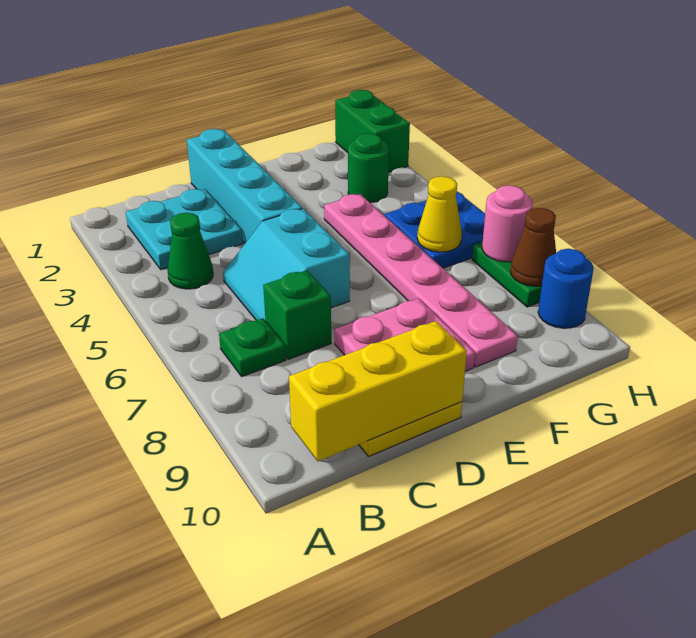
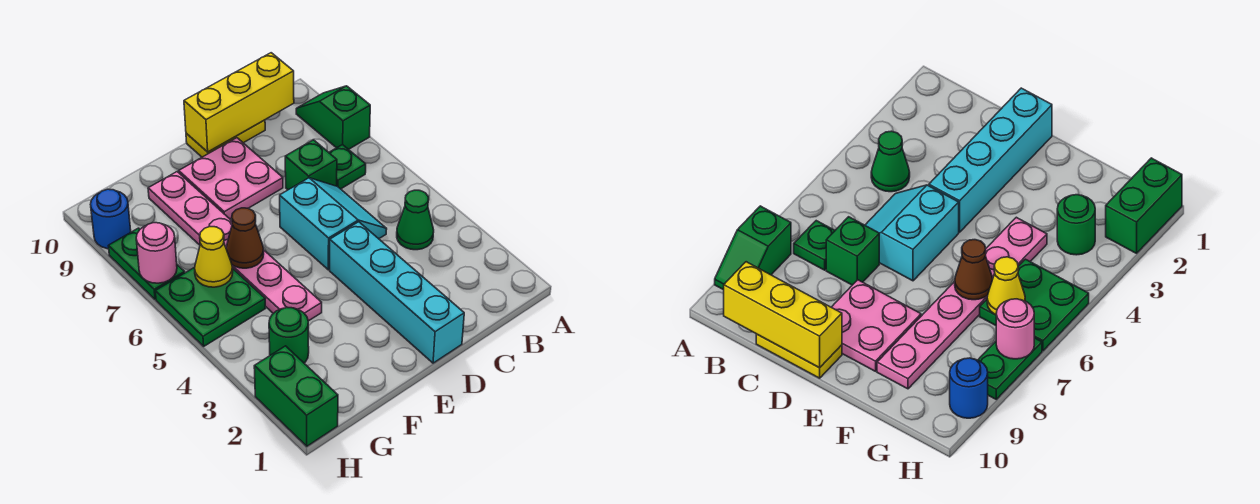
none -> green slope A8:A9 level 1 top 8
cyan plate B2:C3 level 1 -> none
blue plate G5:H6 level 1 -> green plate G5:H6 level 1
brown cone H8 level 2 -> brown cone F6 level 2

